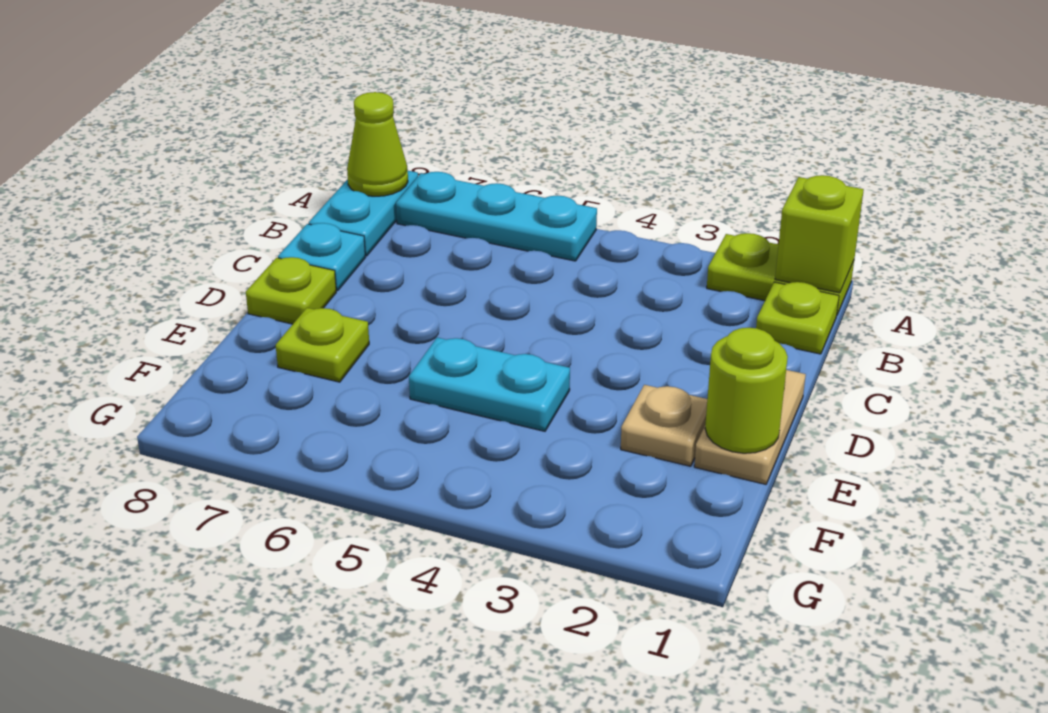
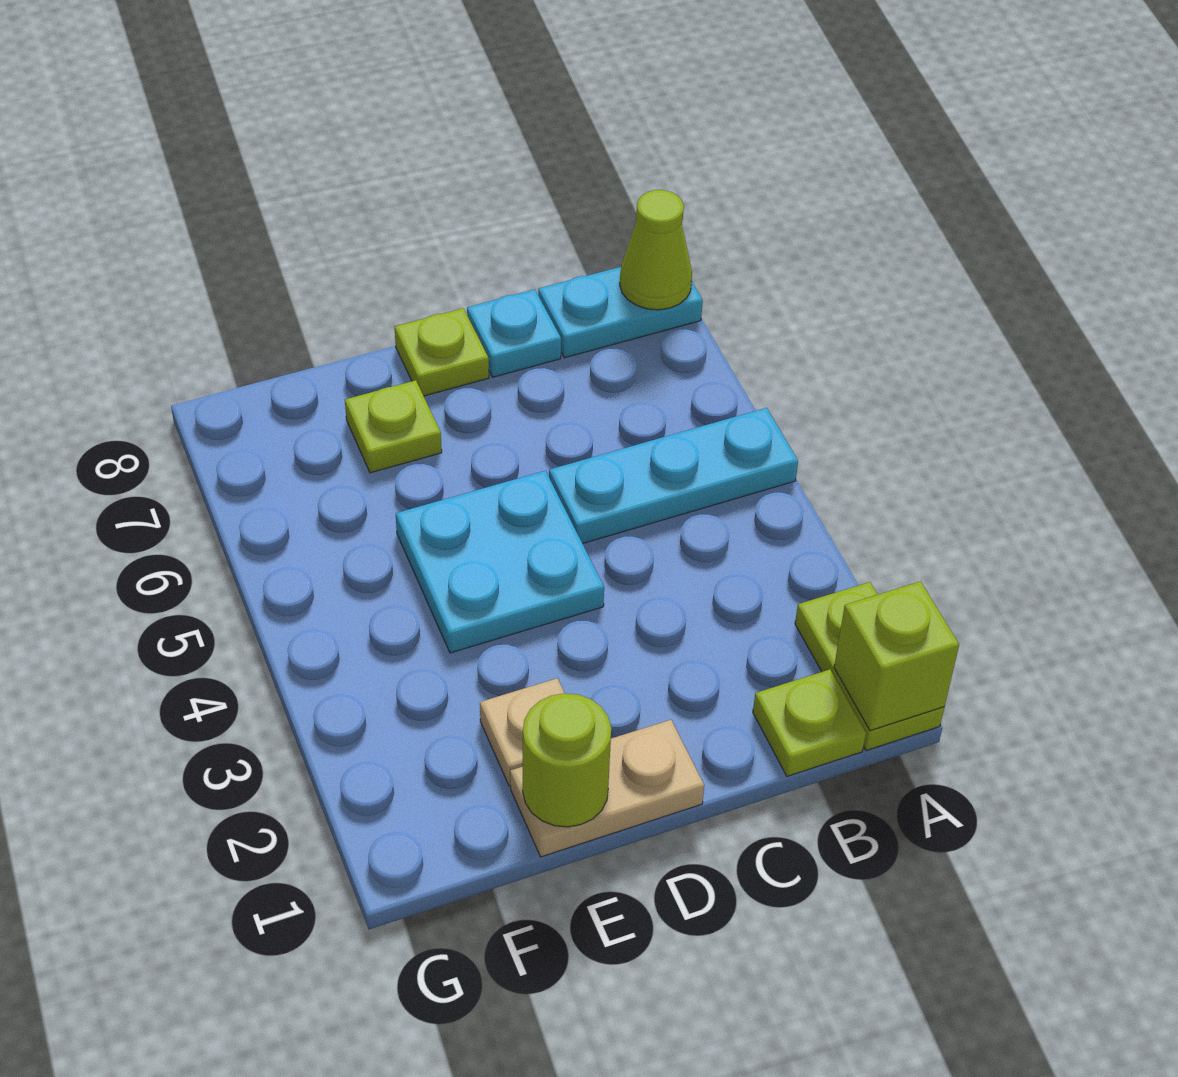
cyan plate A5:A7 level 1 -> cyan plate A5:C5 level 1
cyan plate E4:E5 level 1 -> cyan plate D4:E5 level 1

